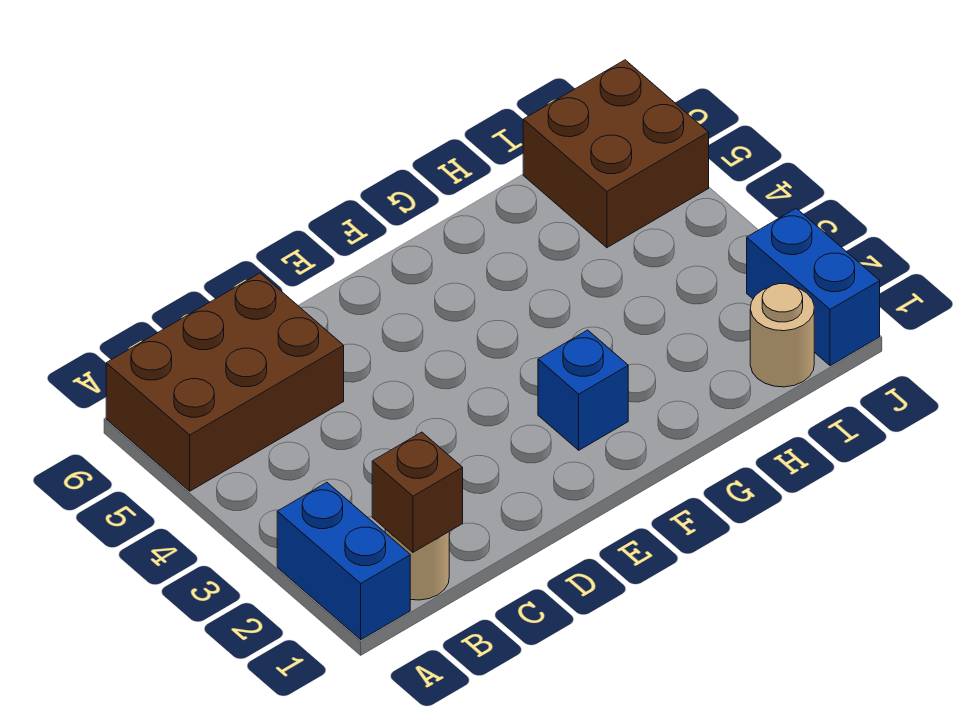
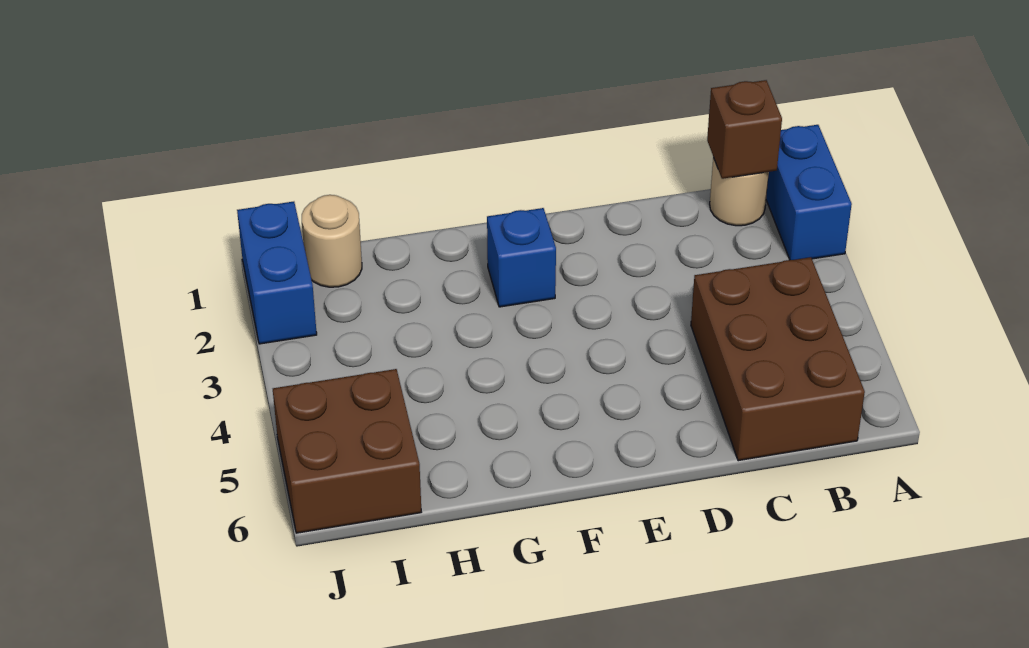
brown brick A5:C6 level 1 -> brown brick B4:C6 level 1

